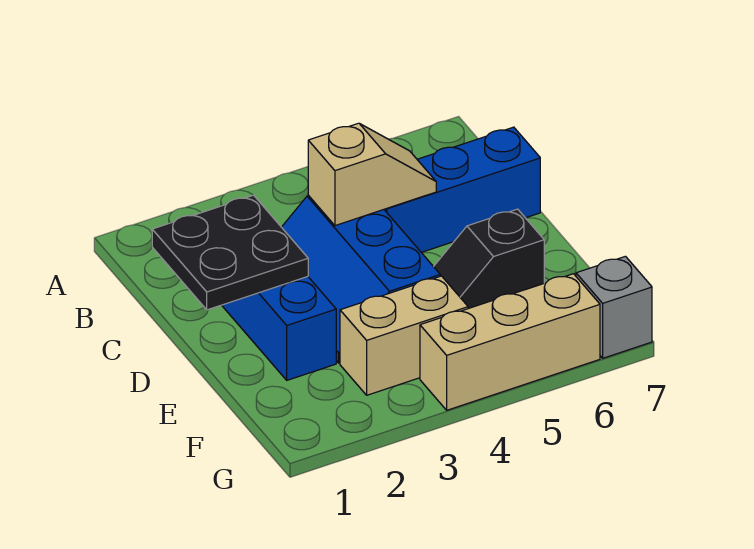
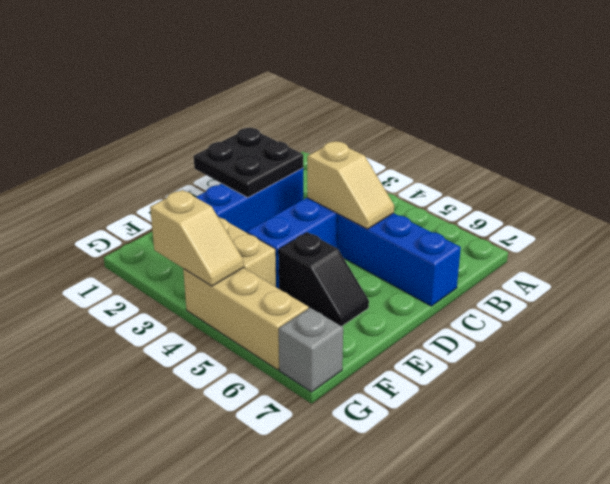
black slope E5:E6 level 1 top 6 -> black slope E5:E6 level 1 top 5
none -> tan slope G3:G4 level 2 top 3

